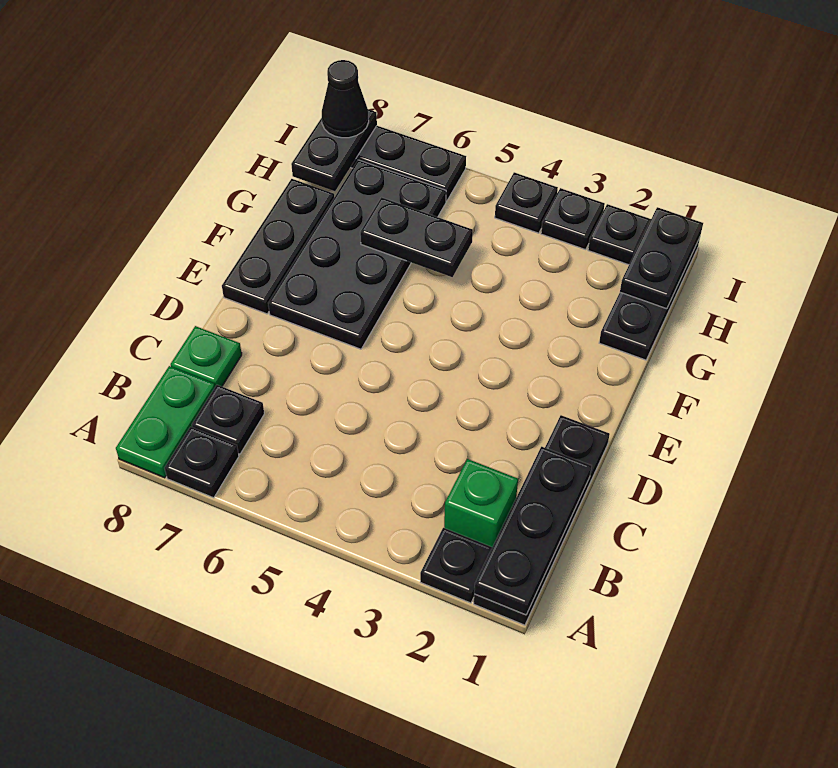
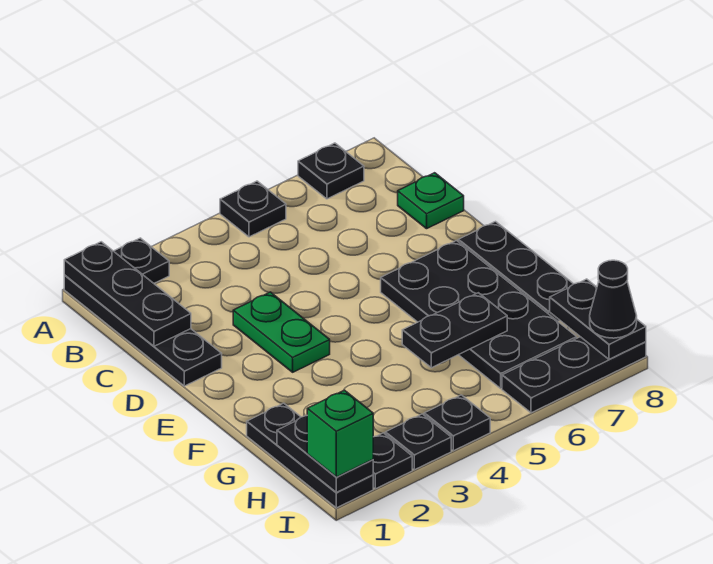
green plate A8:B8 level 1 -> green plate D3:E3 level 1
green brick B2 level 1 -> green brick I1 level 3
black plate B7 level 1 -> black plate A5 level 1

